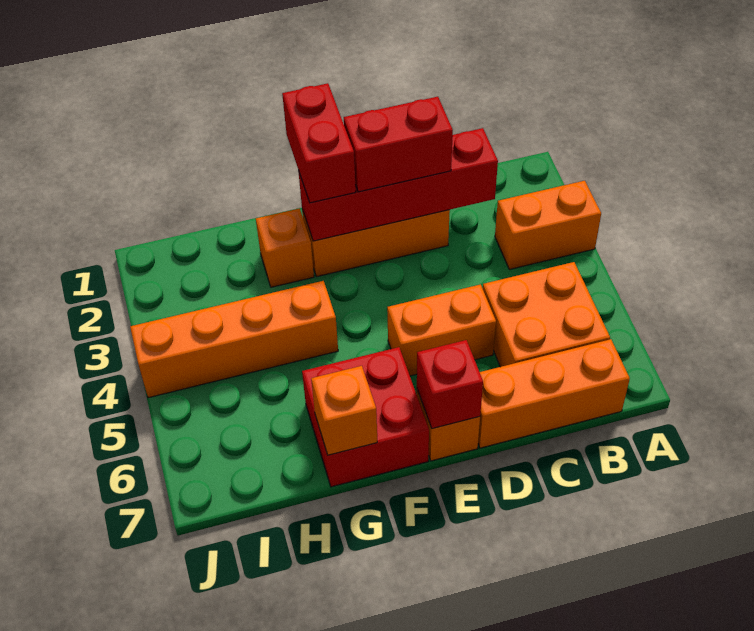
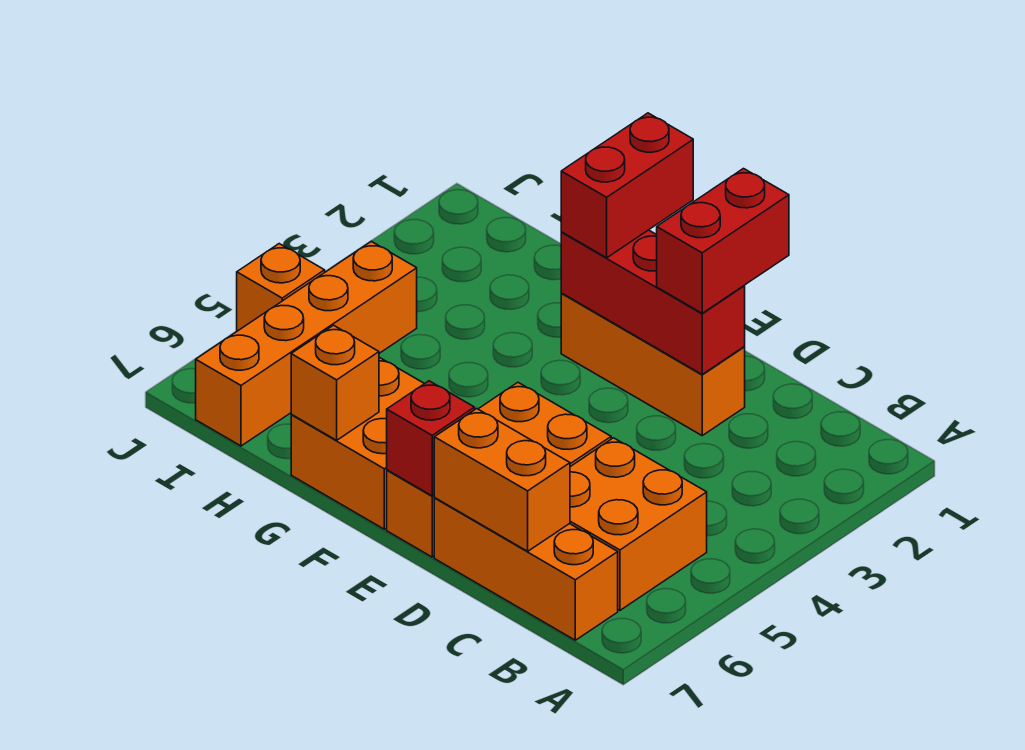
orange brick A3:B3 level 1 -> orange brick C7:D7 level 2
red brick C2:F2 level 2 -> red brick D2:F2 level 2
red brick D2:E2 level 3 -> red brick D1:D2 level 3
red brick F6:G7 level 1 -> orange brick F6:G7 level 1
orange brick G2 level 1 -> orange brick J5 level 1
orange brick G4:J4 level 1 -> orange brick I4:I7 level 1

